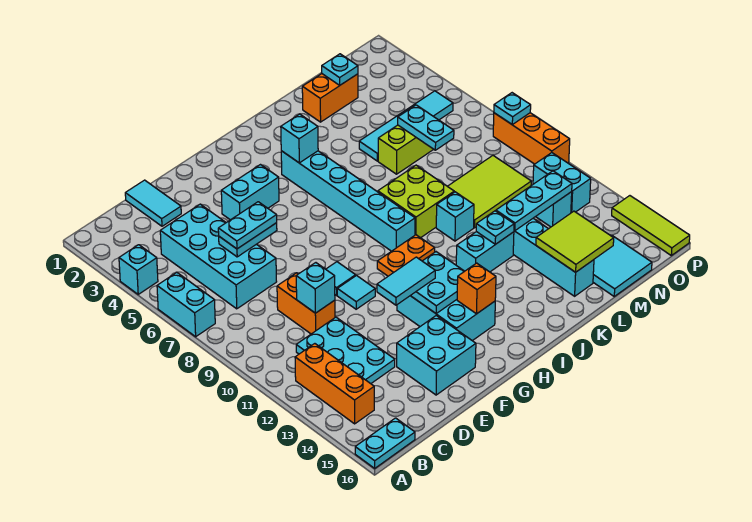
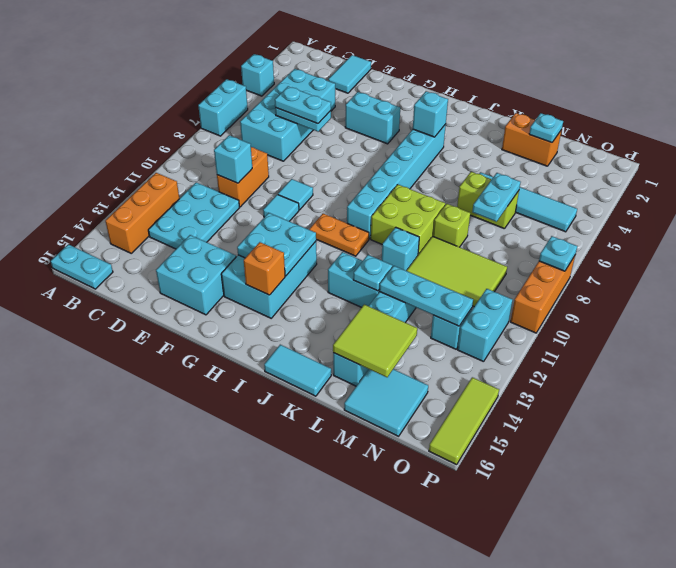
cyan tile F12:G12 level 3 -> cyan tile J16:K16 level 1
none -> lime brick L8 level 1

